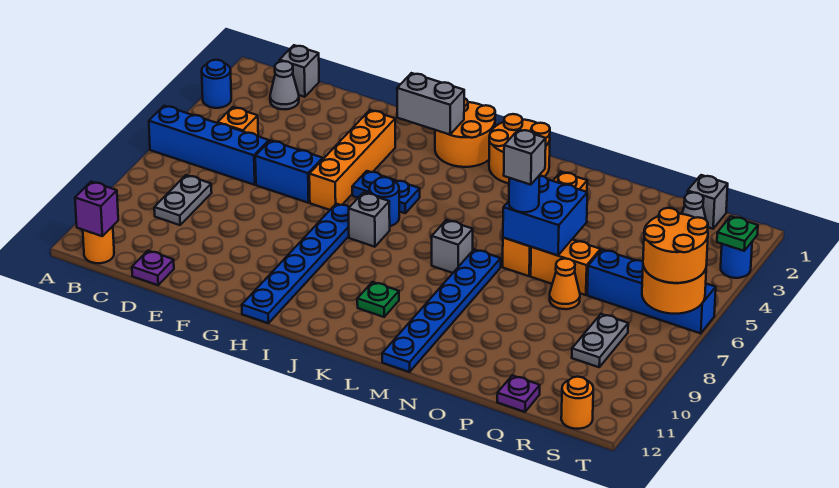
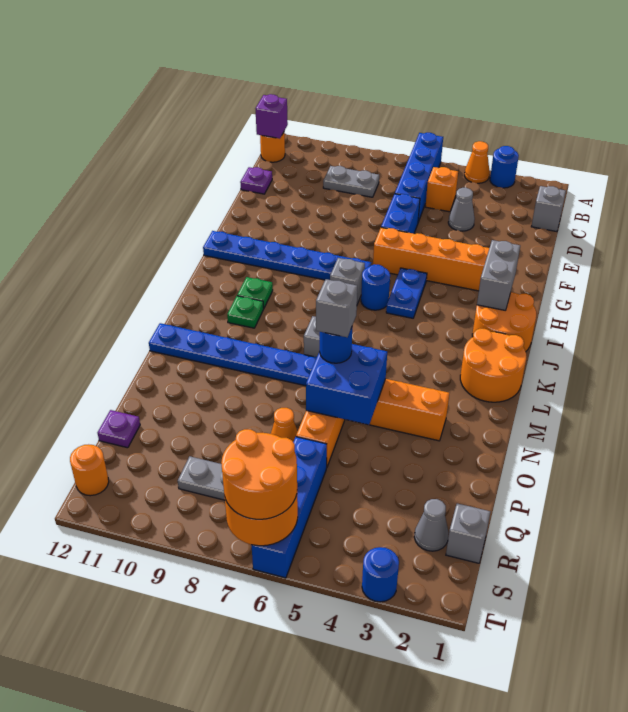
none -> orange cone A4 level 1
grey cone C2 level 1 -> grey cone D4 level 1
green plate T3 level 2 -> green plate J10 level 1

